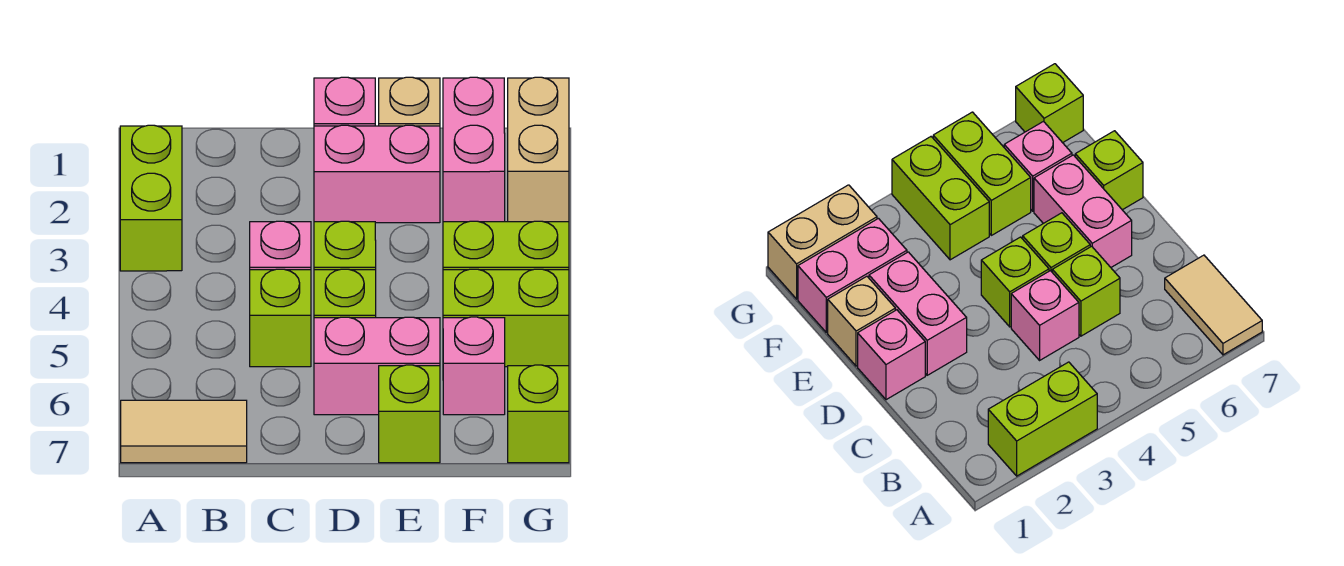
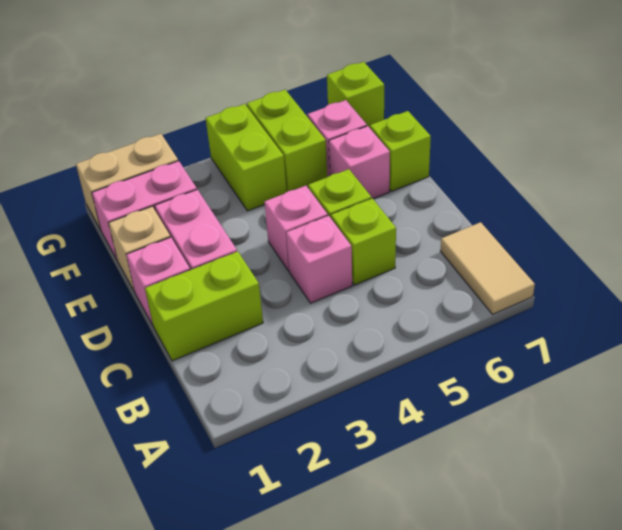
lime brick A2:A3 level 1 -> lime brick C1:C2 level 1
lime brick D4 level 1 -> pink brick D4 level 1
pink brick D6:E6 level 1 -> pink brick E6 level 1

